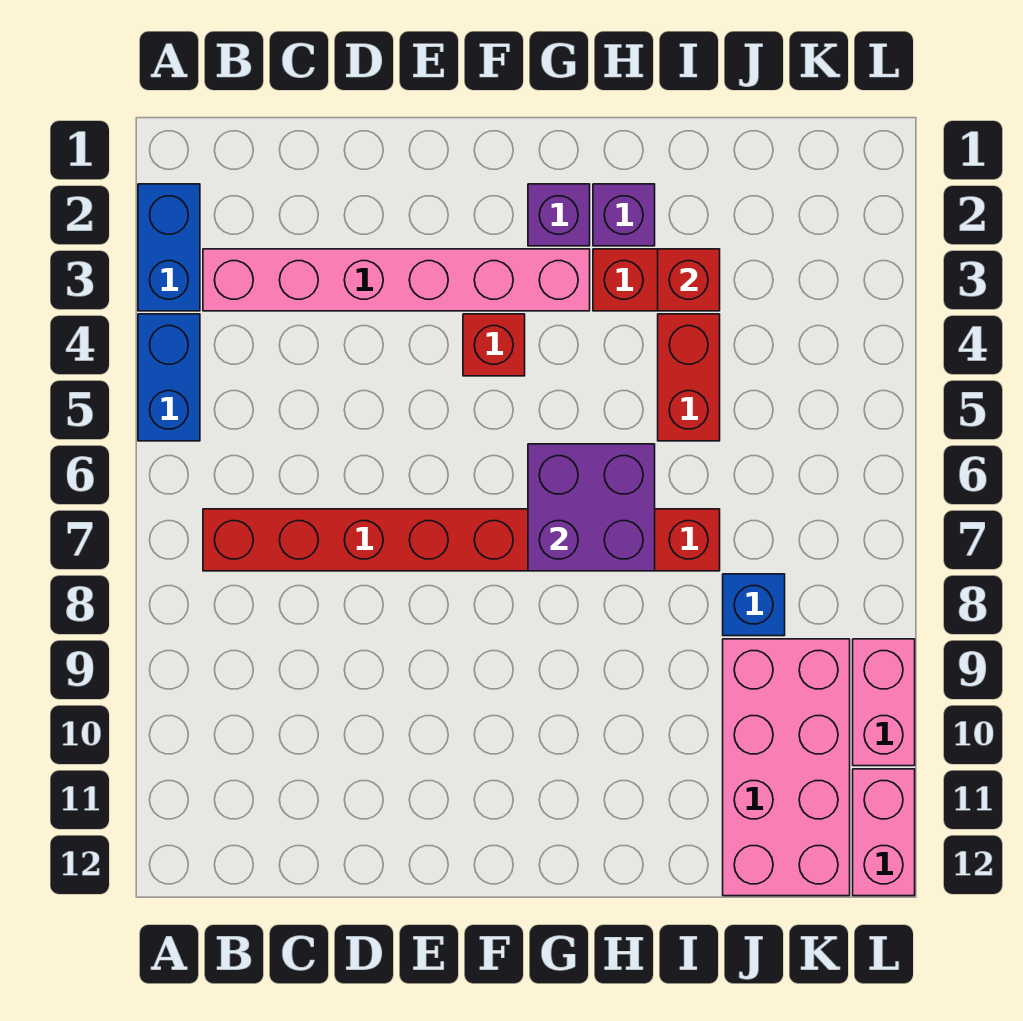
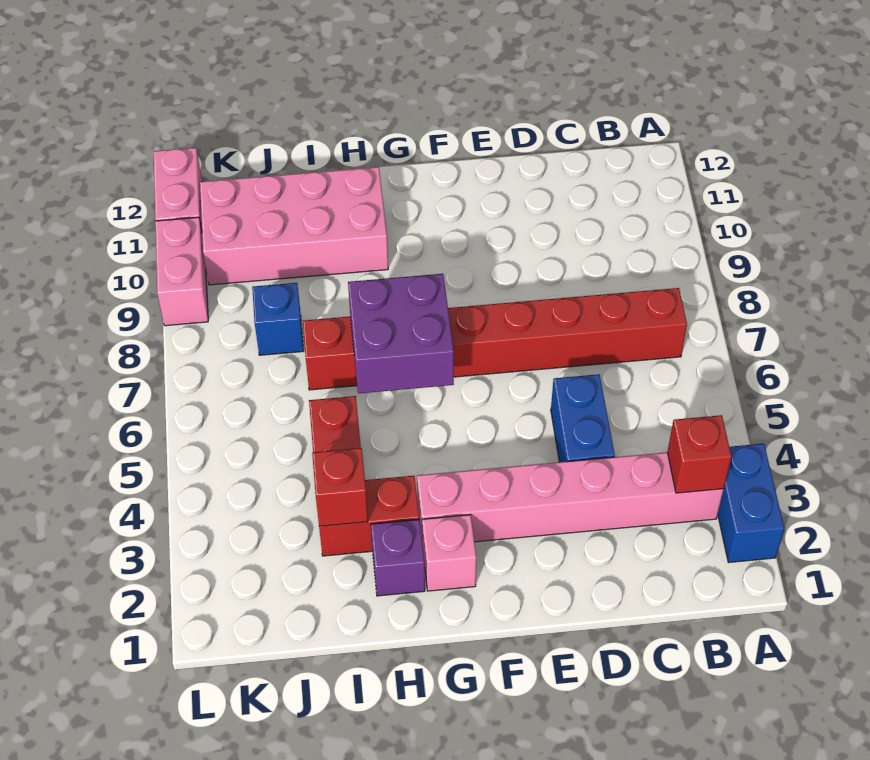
blue brick A4:A5 level 1 -> blue brick D4:D5 level 1
red brick F4 level 1 -> red brick B3 level 2
purple brick G2 level 1 -> pink brick G2 level 1
pink brick J9:K12 level 1 -> pink brick H10:K11 level 1

